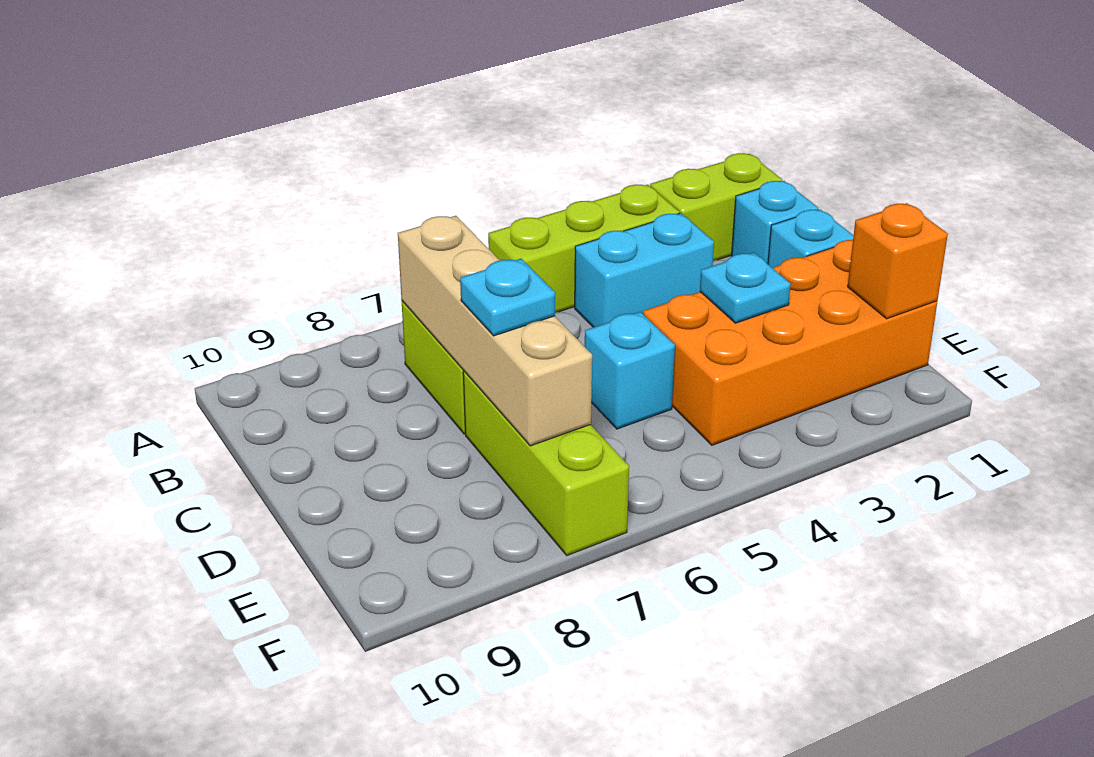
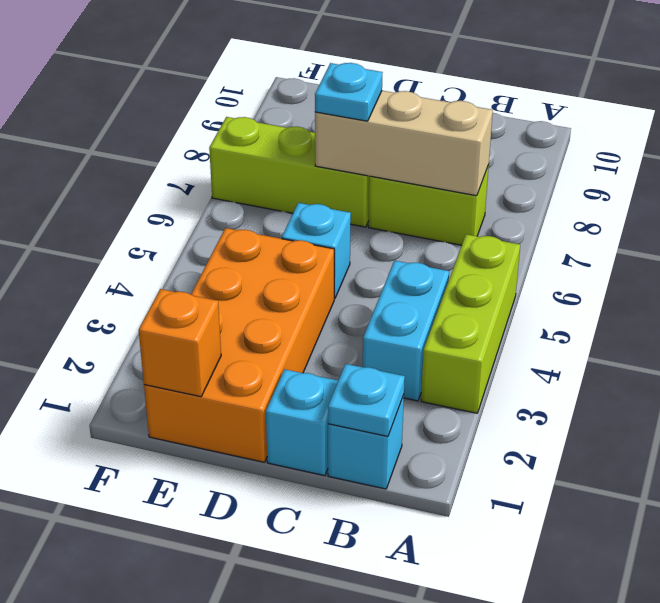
lime brick A1:A2 level 1 -> none
tan brick B7:E7 level 2 -> tan brick B7:D7 level 2
cyan plate D3 level 2 -> cyan plate B1 level 2

